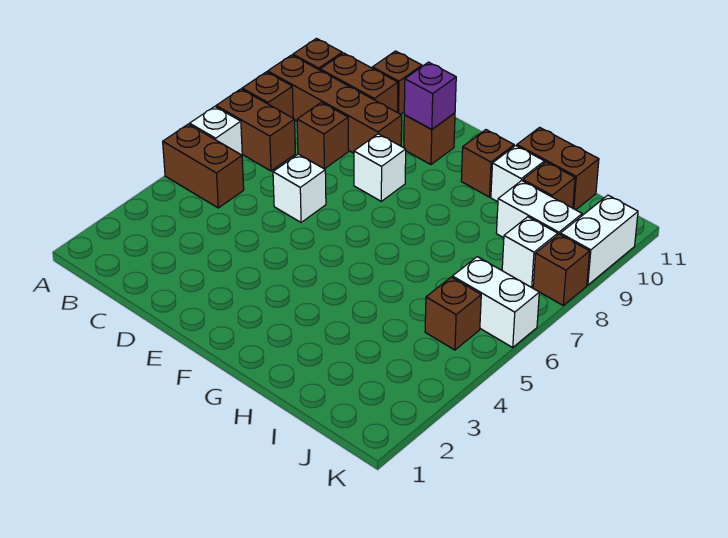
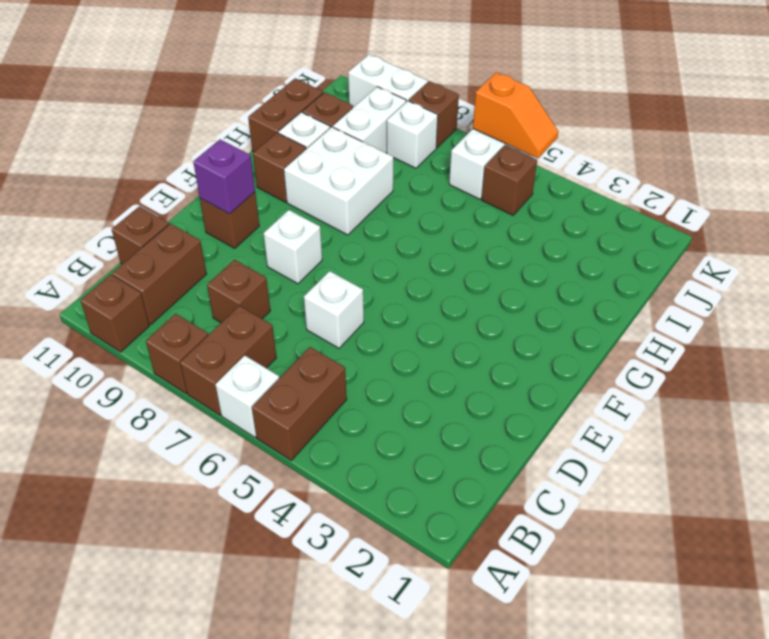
brown brick A9:D9 level 1 -> none
none -> white brick G8:H9 level 1
none -> orange slope K5:K6 level 2 top 6

